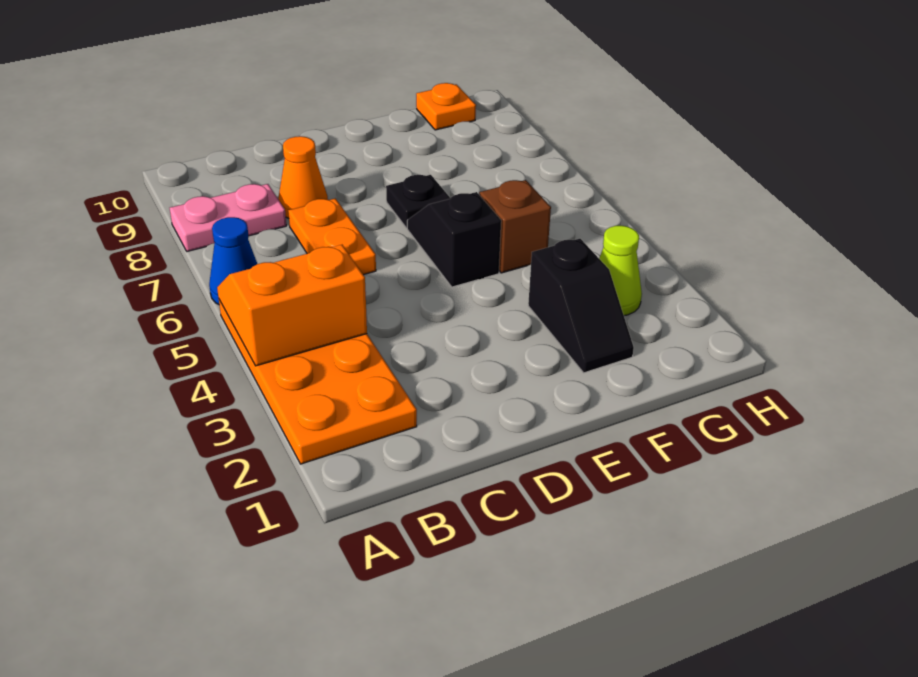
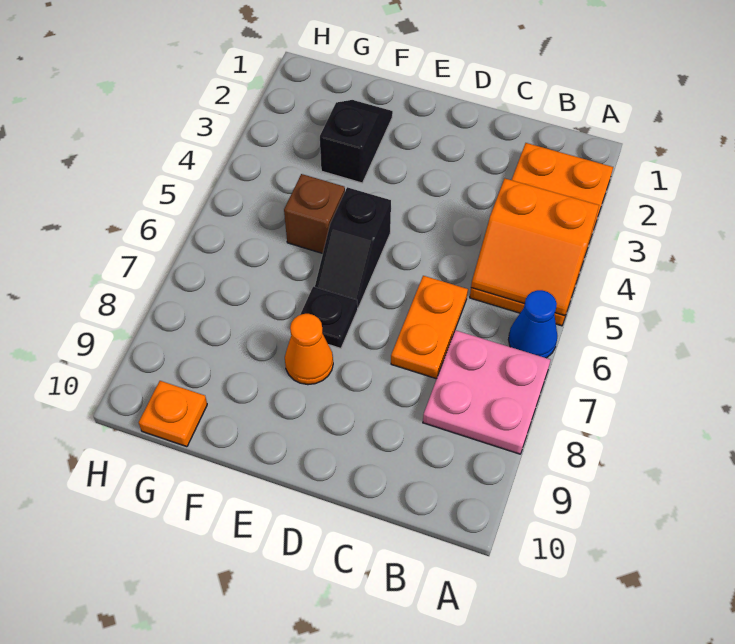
pink plate A8:B8 level 1 -> pink plate A7:B8 level 1
orange cone C8 level 1 -> orange cone E8 level 1
lime cone G3 level 1 -> none

